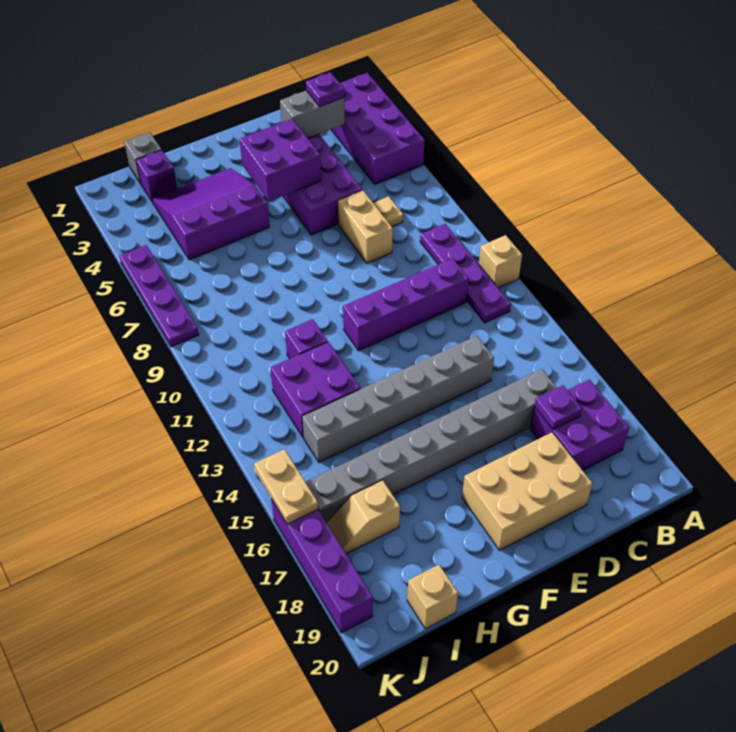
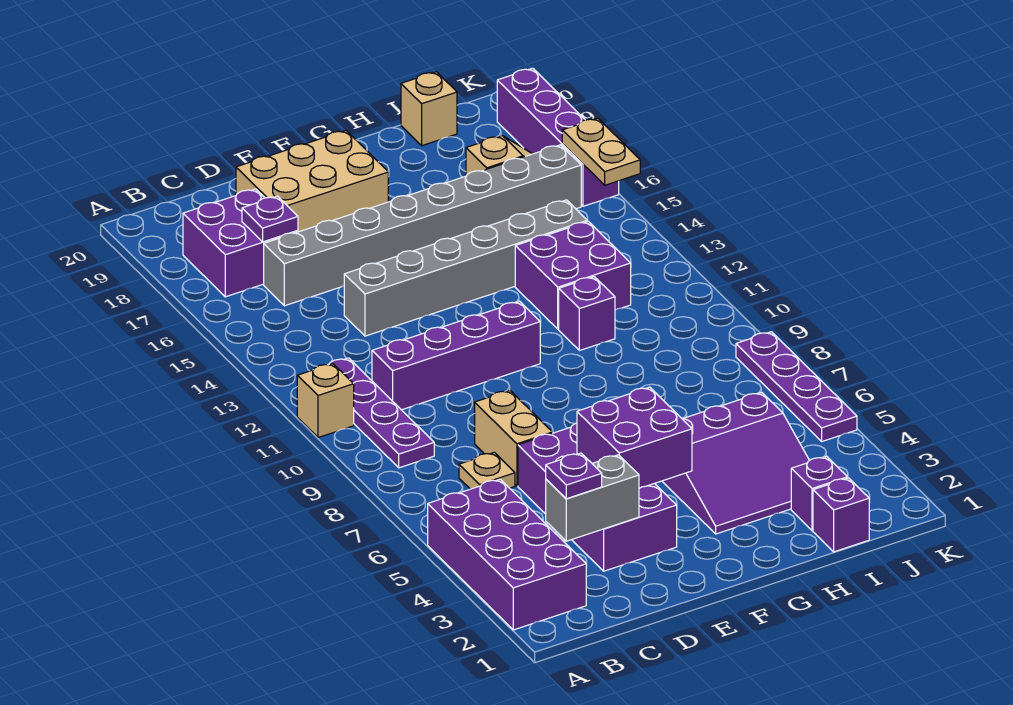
grey brick I1 level 1 -> purple brick I1 level 1

